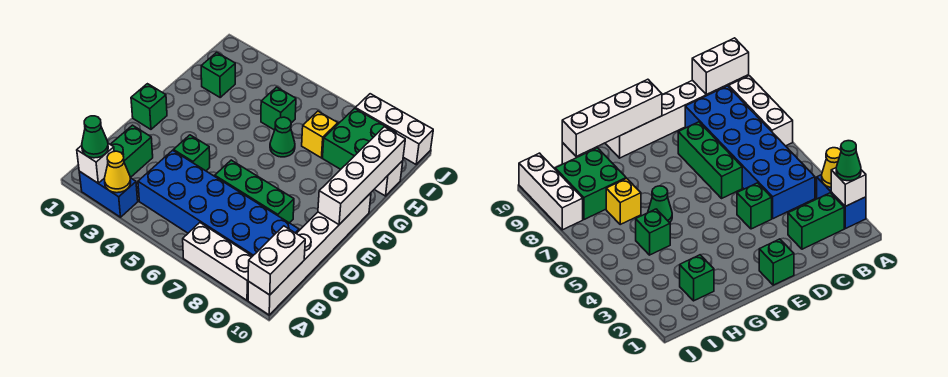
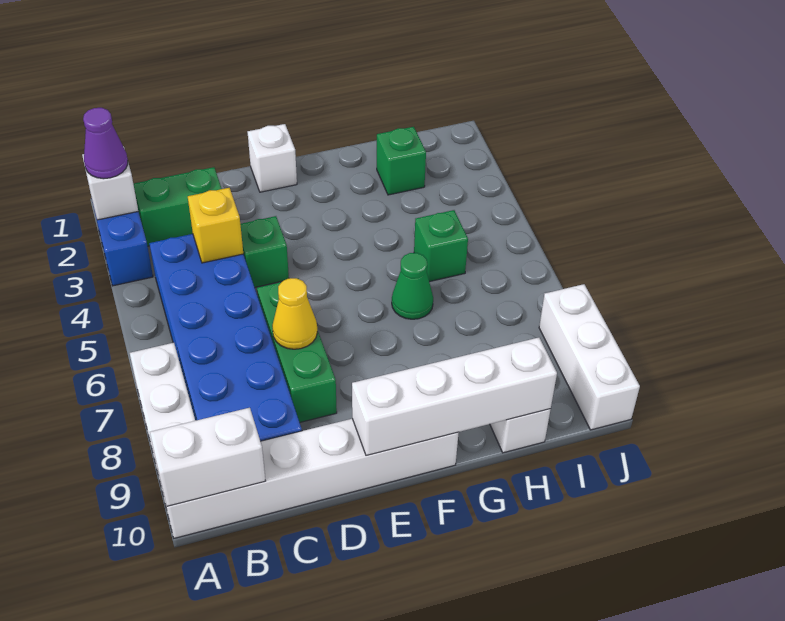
green cone A2 level 3 -> purple cone A2 level 3
yellow cone A3 level 2 -> yellow cone D7 level 2
green brick E1 level 1 -> white brick E1 level 1
yellow brick H7 level 1 -> yellow brick C4 level 2
green brick H8:I9 level 1 -> none

